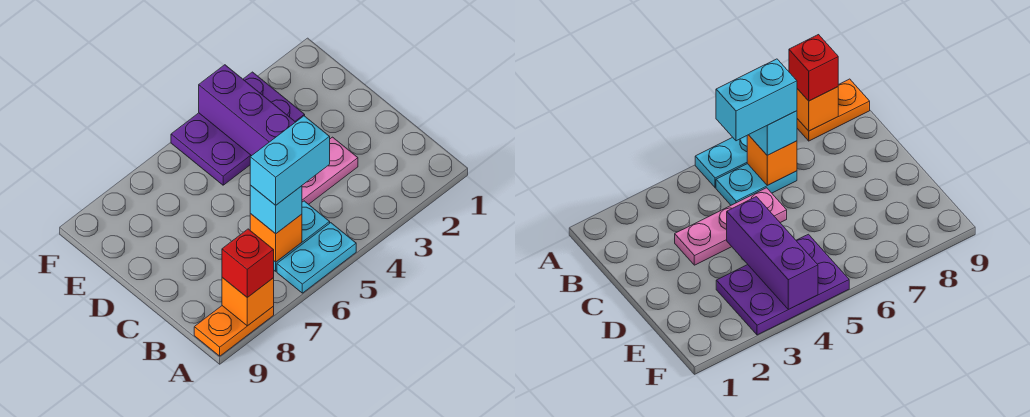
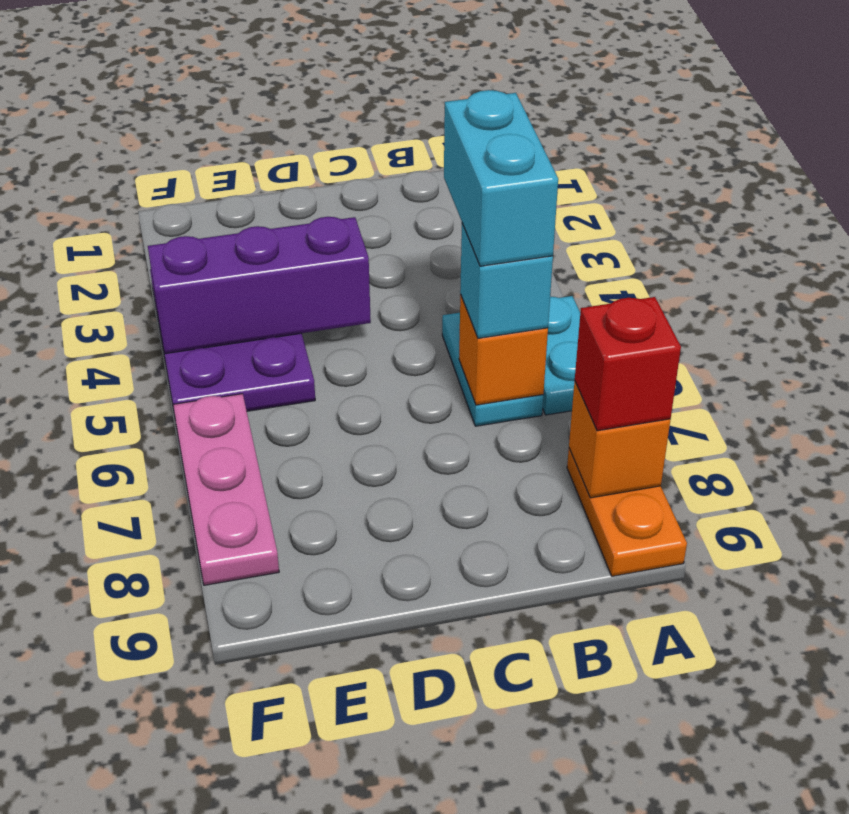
pink plate C3:C5 level 1 -> pink plate F6:F8 level 1

